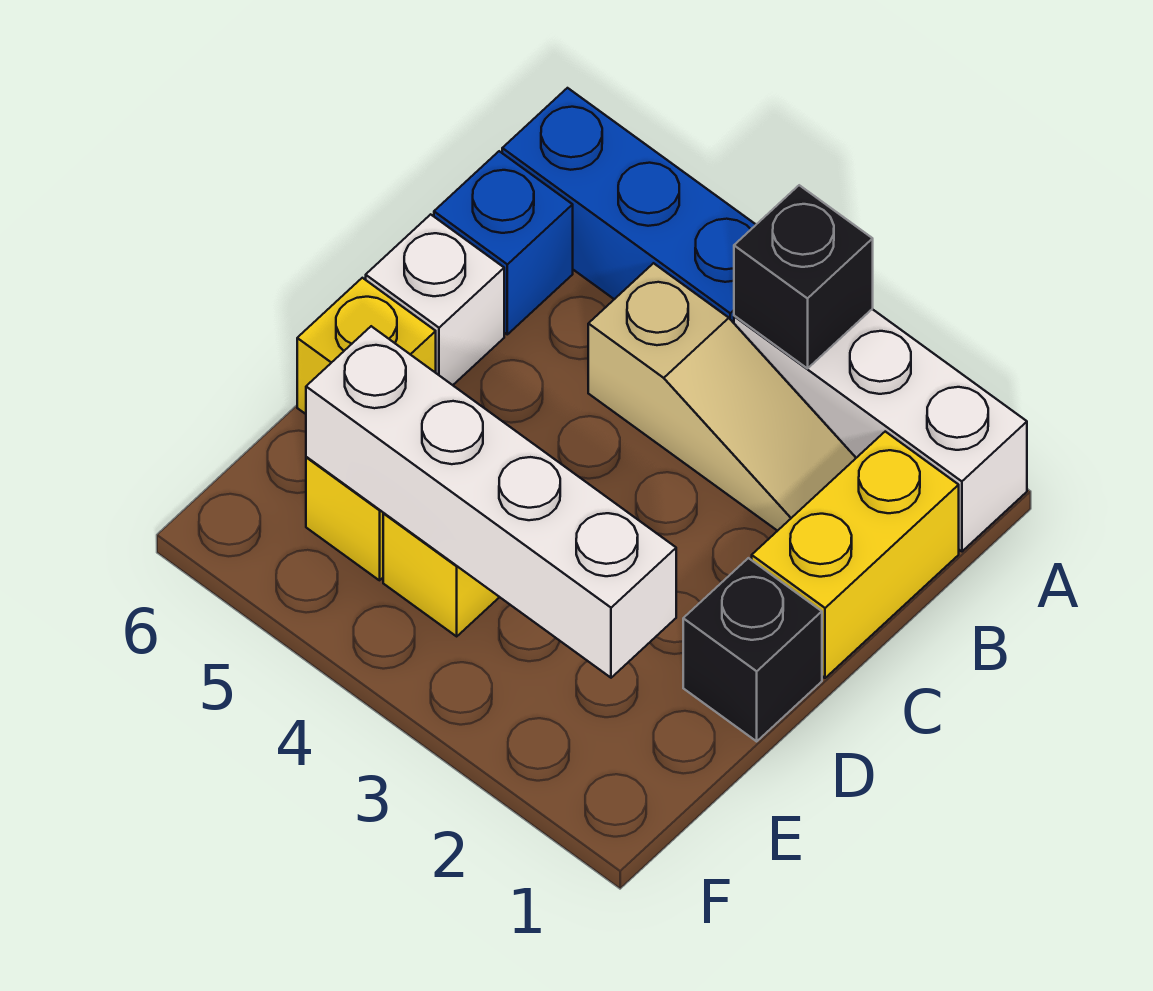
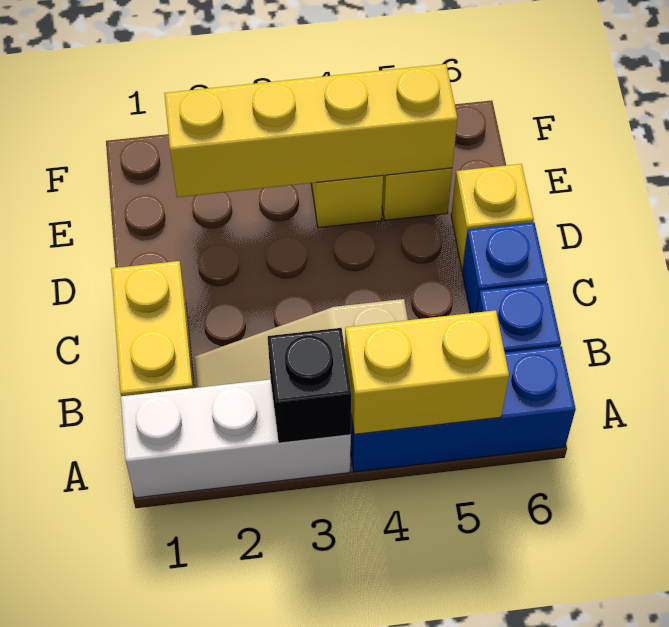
none -> yellow brick A4:A5 level 2
white brick C6 level 1 -> blue brick C6 level 1
black brick D1 level 1 -> none
white brick E2:E5 level 2 -> yellow brick E2:E5 level 2

